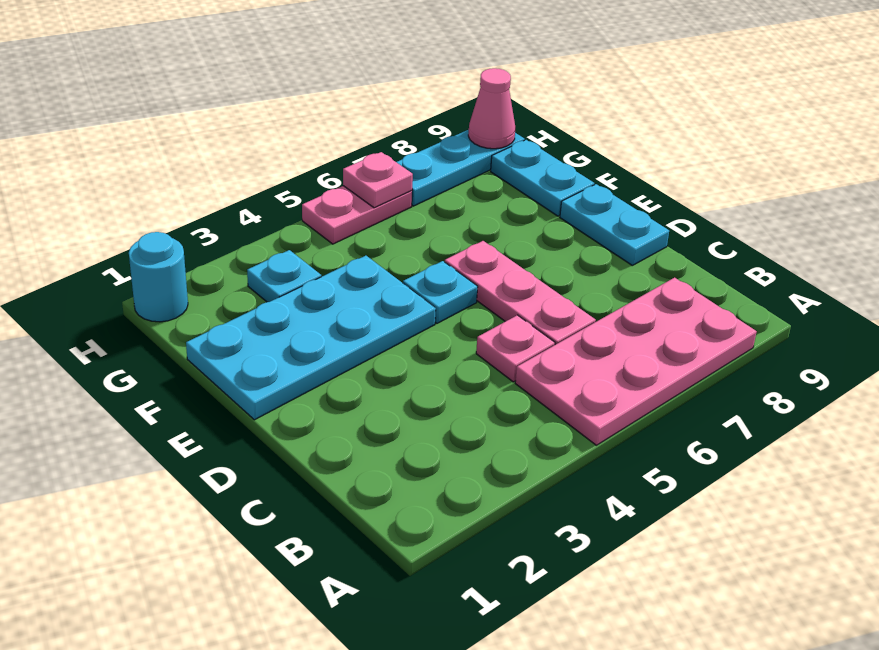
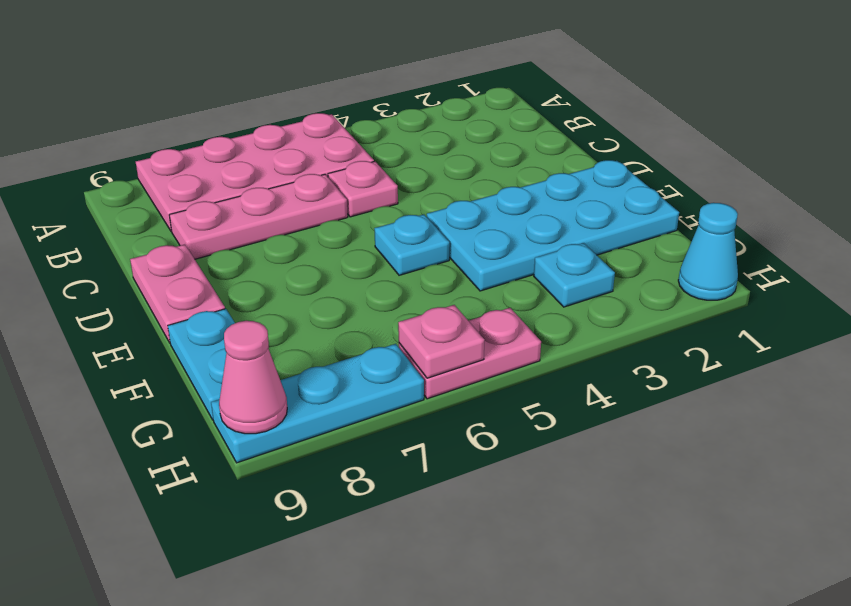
pink plate C6:E6 level 1 -> pink plate C6:C8 level 1
cyan plate D9:E9 level 1 -> pink plate D9:E9 level 1
cyan round brick H1 level 1 -> cyan cone H1 level 1

